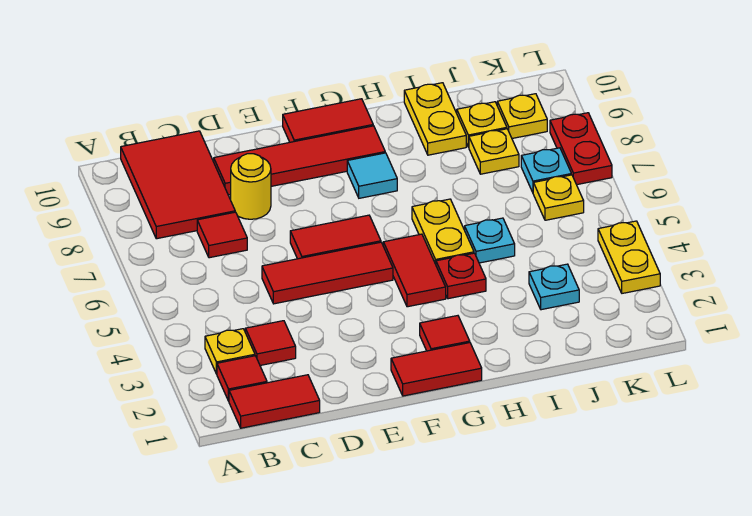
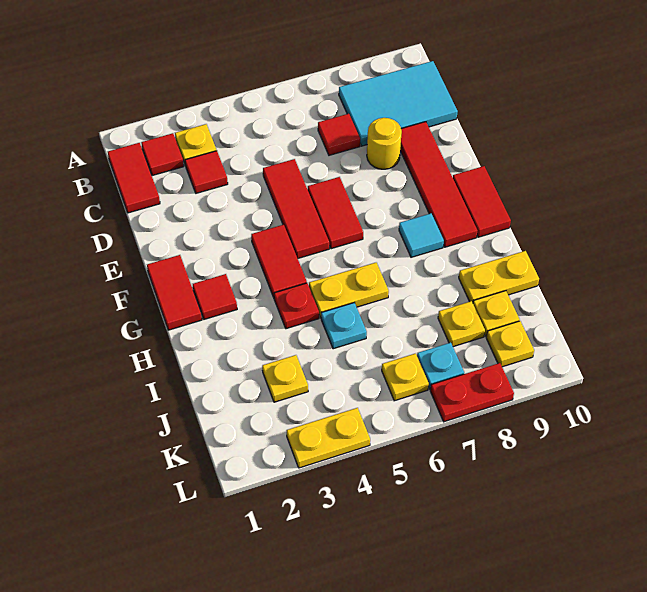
red tile B8:C10 level 1 -> cyan tile B8:C10 level 1
red tile G4:G5 level 1 -> red tile F4:G4 level 1
cyan plate J3 level 1 -> yellow plate J3 level 1

